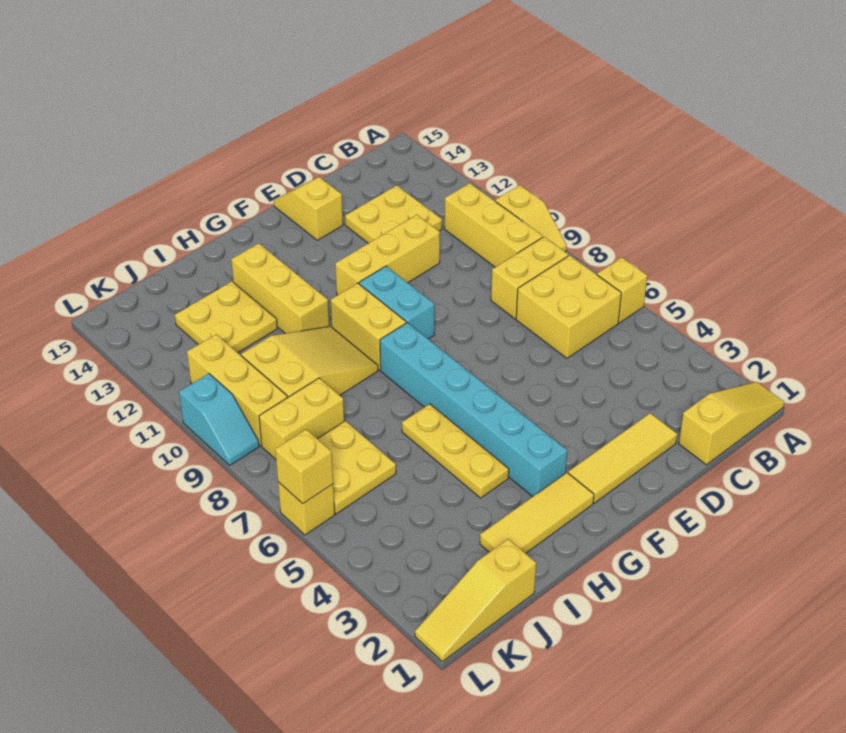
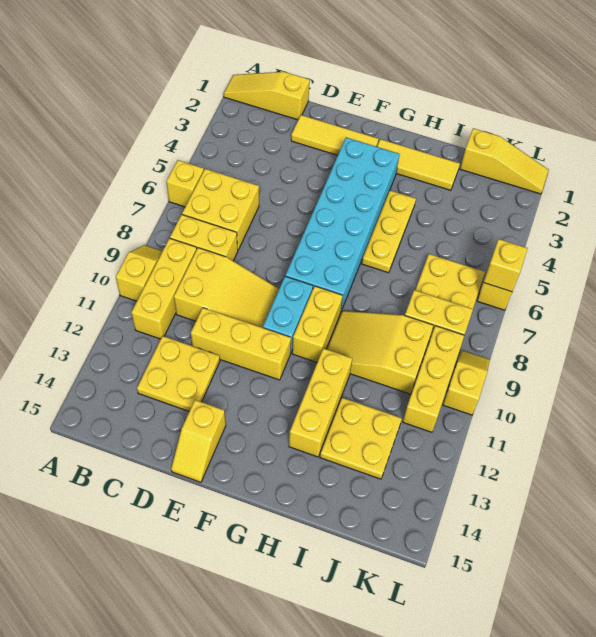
none -> yellow slope C9:E10 level 1 top C
cyan brick G3:G8 level 1 -> cyan brick F3:G8 level 1
cyan slope L9:L10 level 1 top 10 -> yellow slope L9:L10 level 1 top 10

